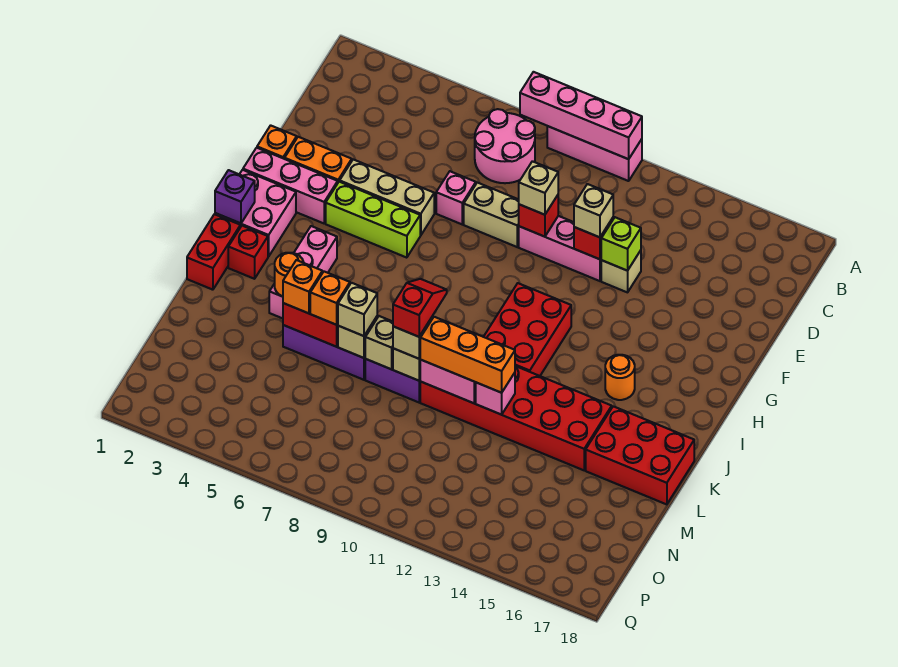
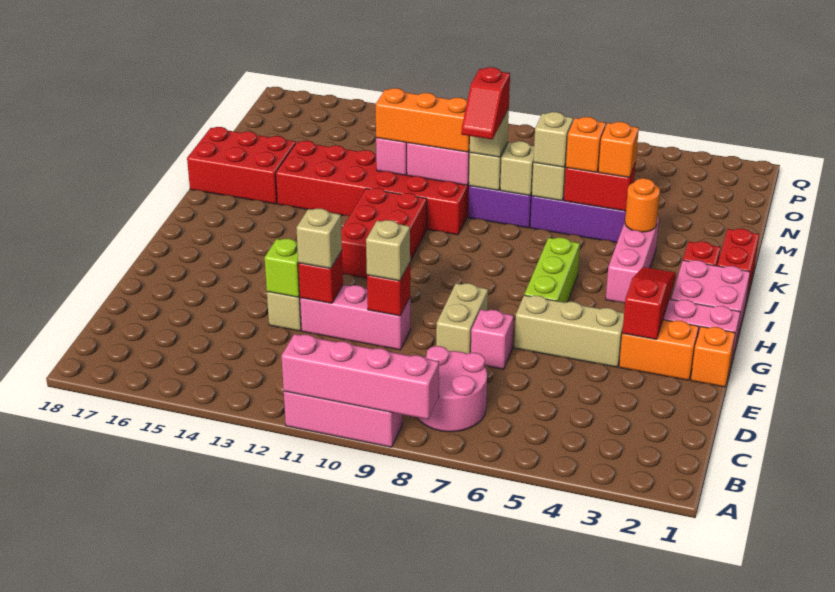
tan brick E8:E9 level 1 -> tan brick E8:F8 level 1
none -> red slope F3:H3 level 2 top F
lime brick G4:G6 level 1 -> lime brick G6:I6 level 1
purple brick I1 level 2 -> none
orange round brick I15 level 1 -> none

